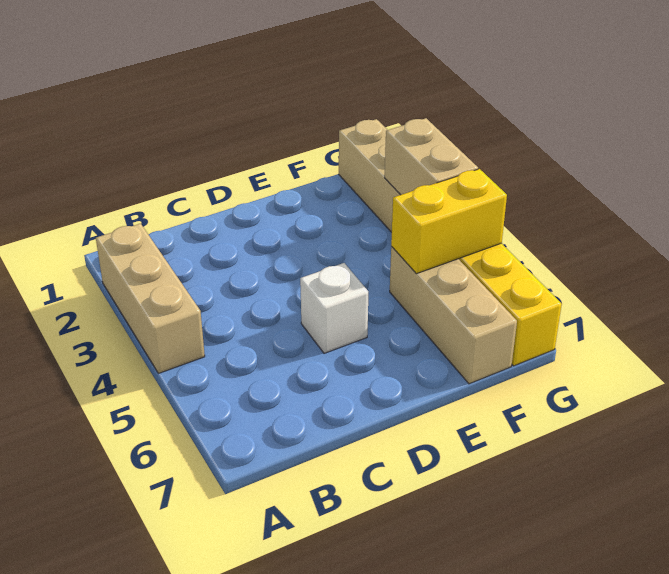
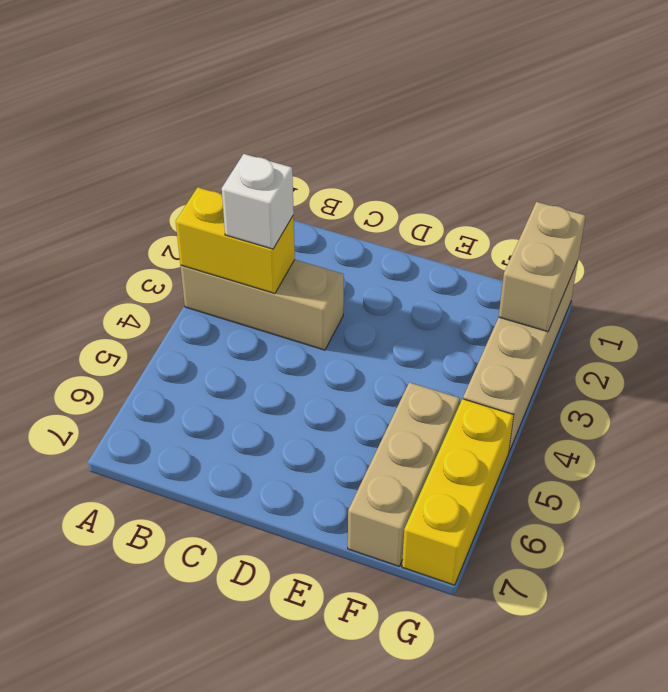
tan brick A2:A4 level 1 -> tan brick A3:C3 level 1
white brick D5 level 1 -> white brick B3 level 3
yellow brick F5:G5 level 2 -> yellow brick A3:B3 level 2
tan brick G3:G4 level 2 -> tan brick G1:G2 level 2

